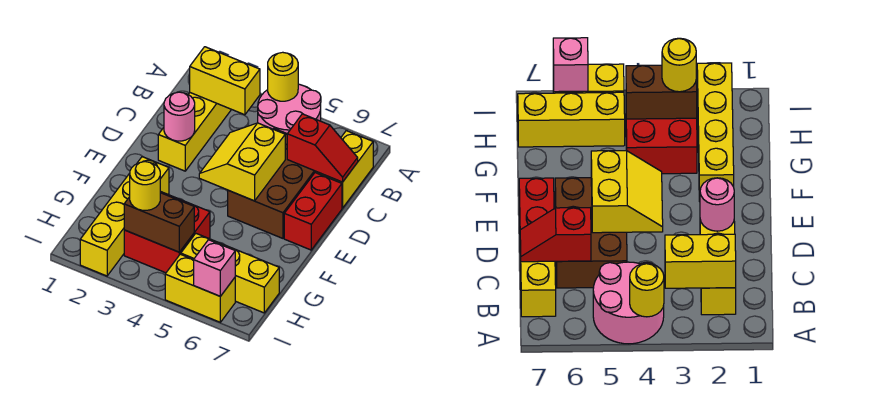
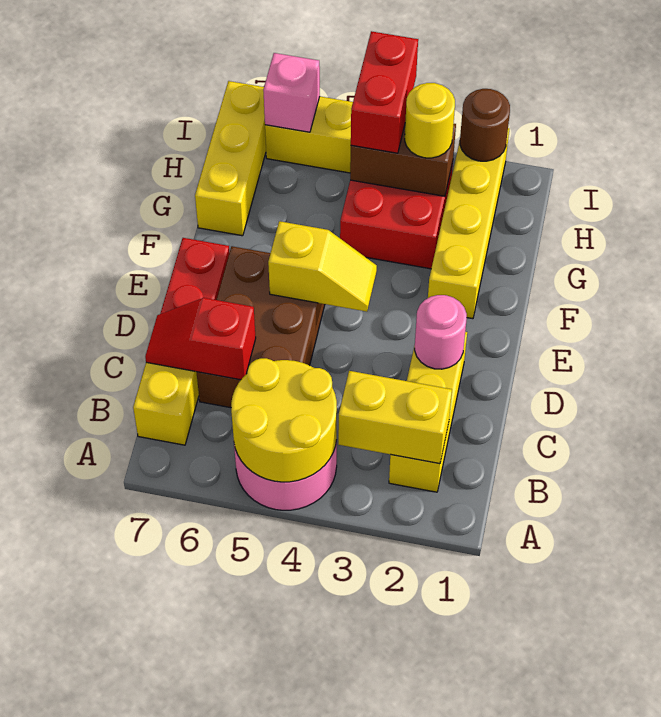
yellow round brick A4 level 2 -> yellow round brick A4:B5 level 2
yellow slope D4:E5 level 2 top 5 -> yellow slope E4:E5 level 2 top 5
none -> red brick H4:I4 level 3
yellow brick H5:H7 level 1 -> yellow brick G7:I7 level 1
none -> brown round brick I2 level 2

